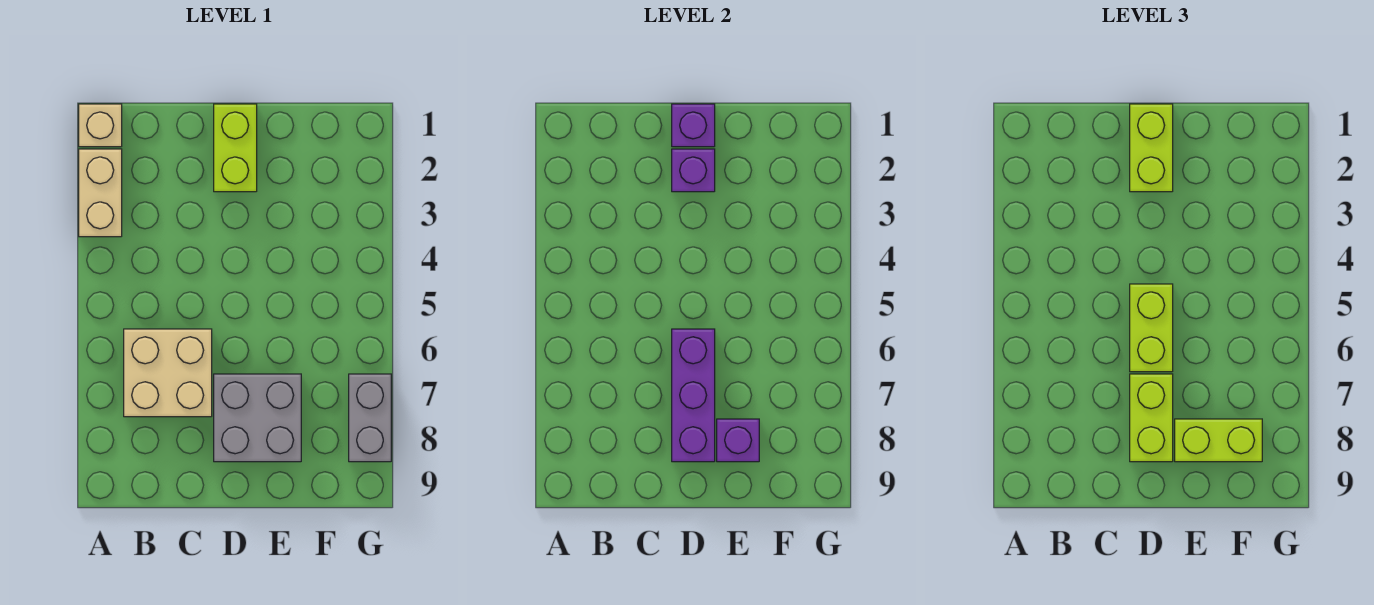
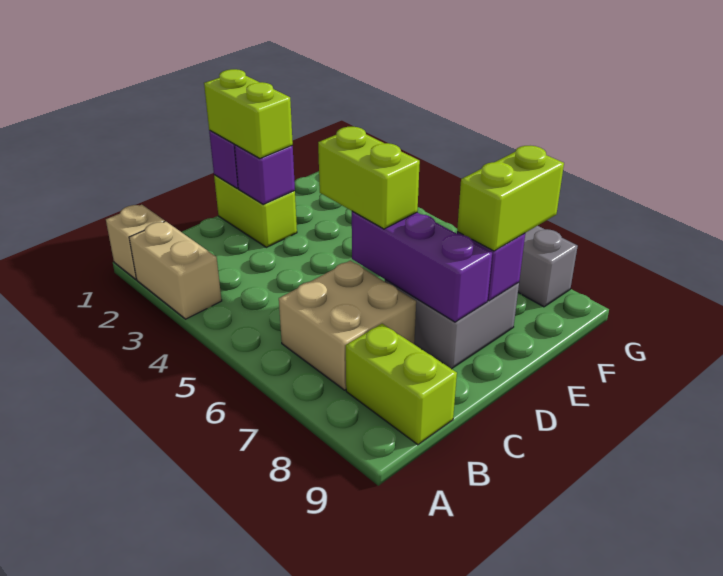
lime brick D7:D8 level 3 -> lime brick B8:B9 level 1

